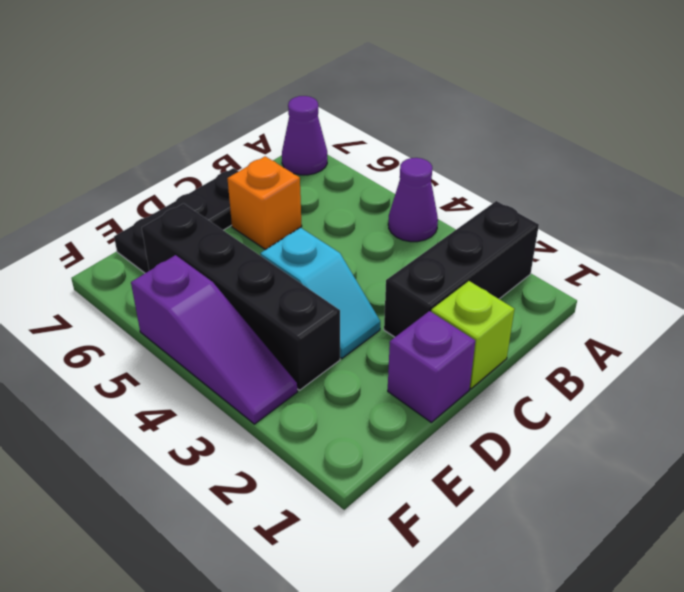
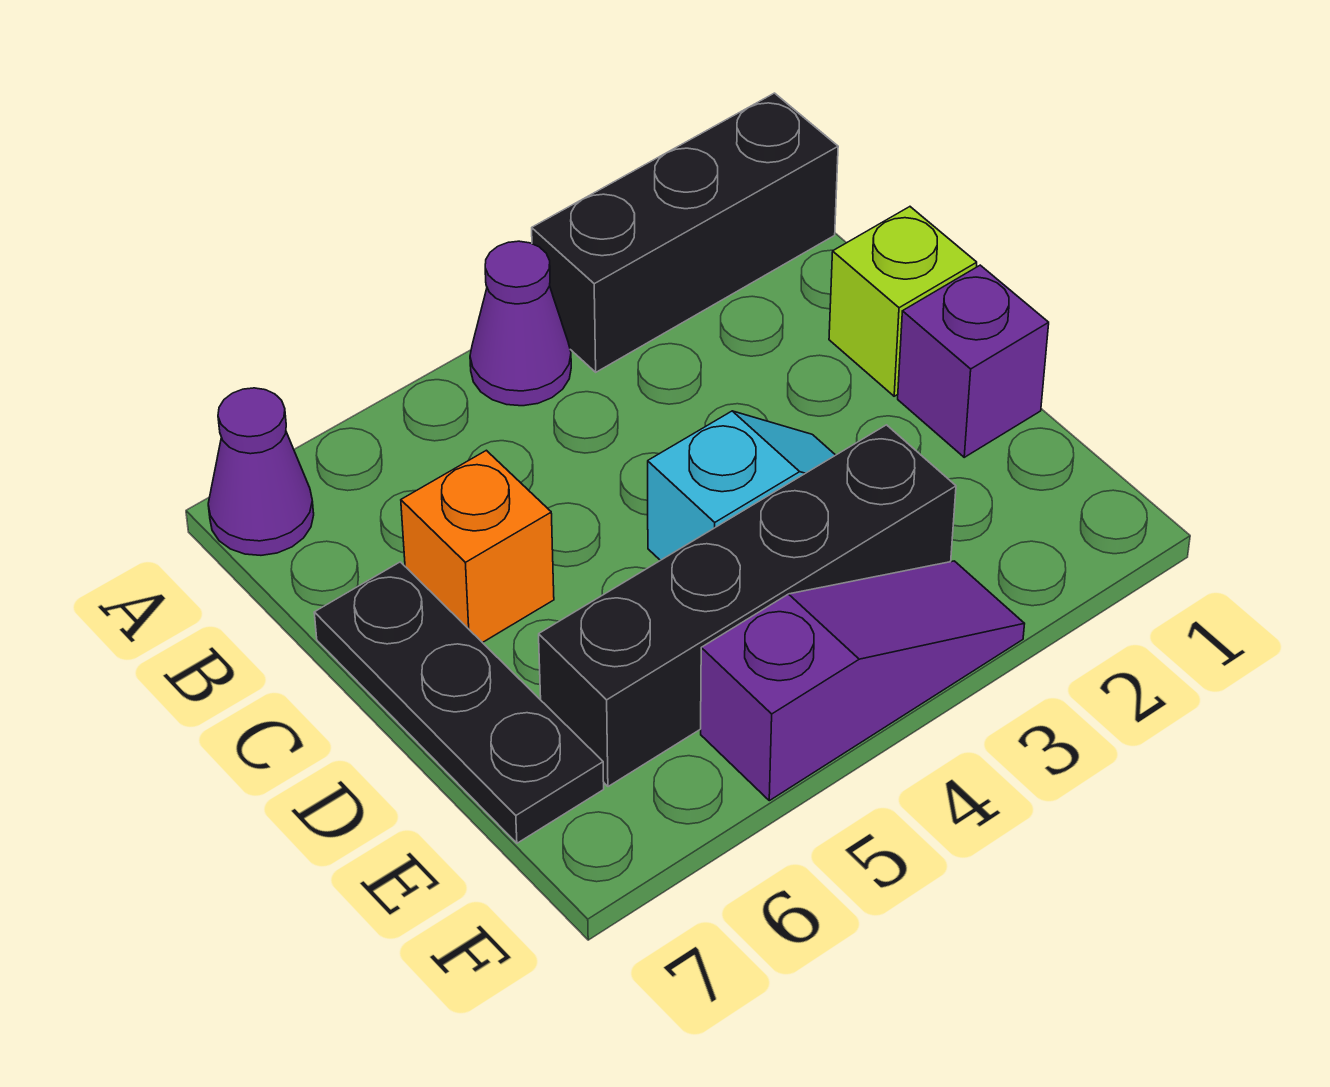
black brick A2:C2 level 1 -> black brick A1:A3 level 1

